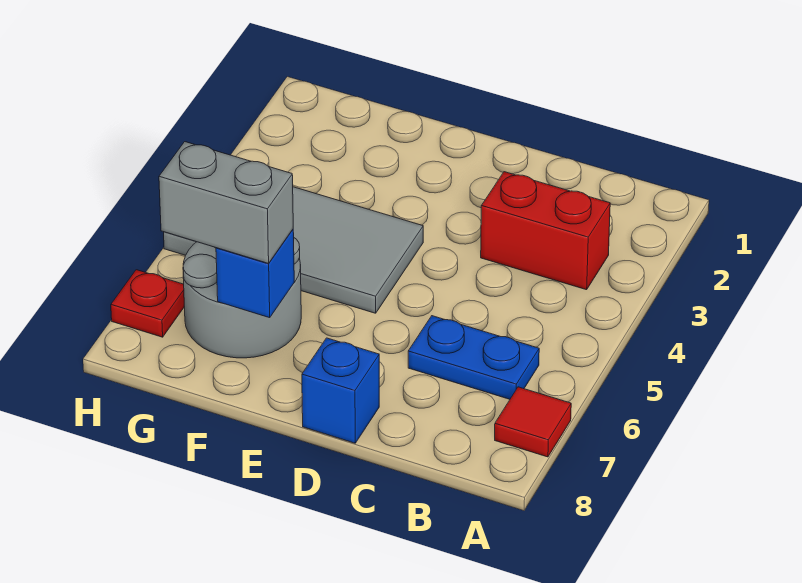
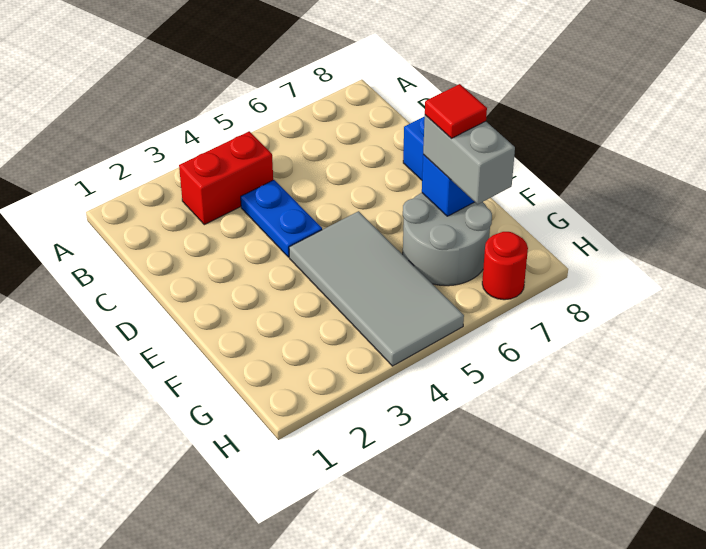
red tile A7 level 1 -> red tile F7 level 4
red brick B3:C3 level 1 -> red brick B3:B4 level 1
blue plate B6:C6 level 1 -> blue plate C4:D4 level 1
red plate H7 level 1 -> red round brick H7 level 1

